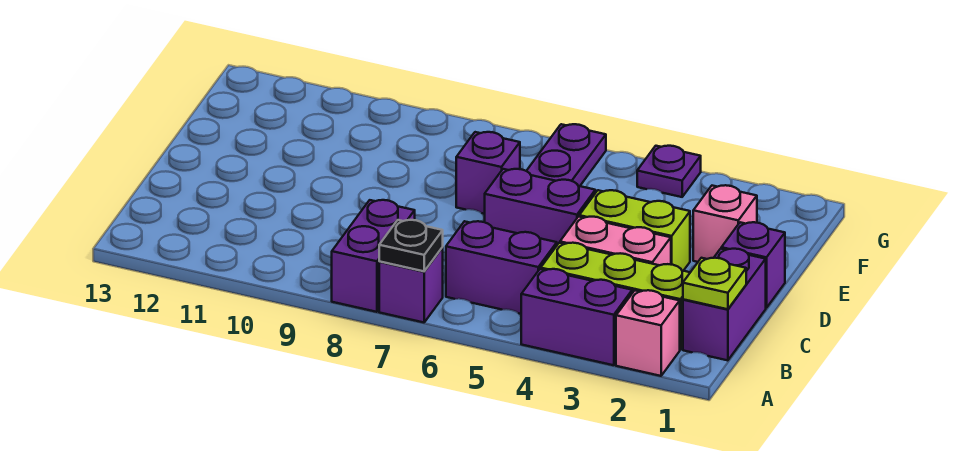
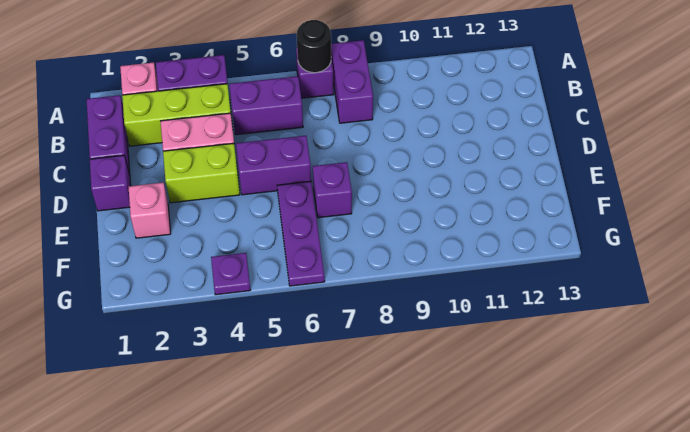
black plate A7 level 2 -> black round brick A7 level 2
lime plate B1 level 2 -> none

